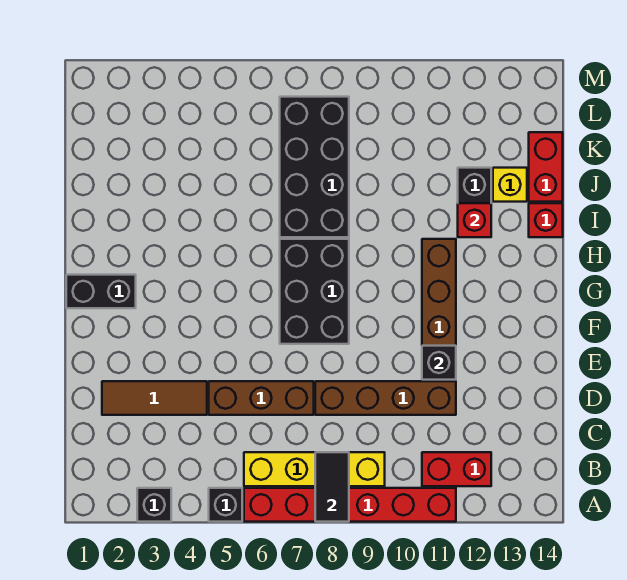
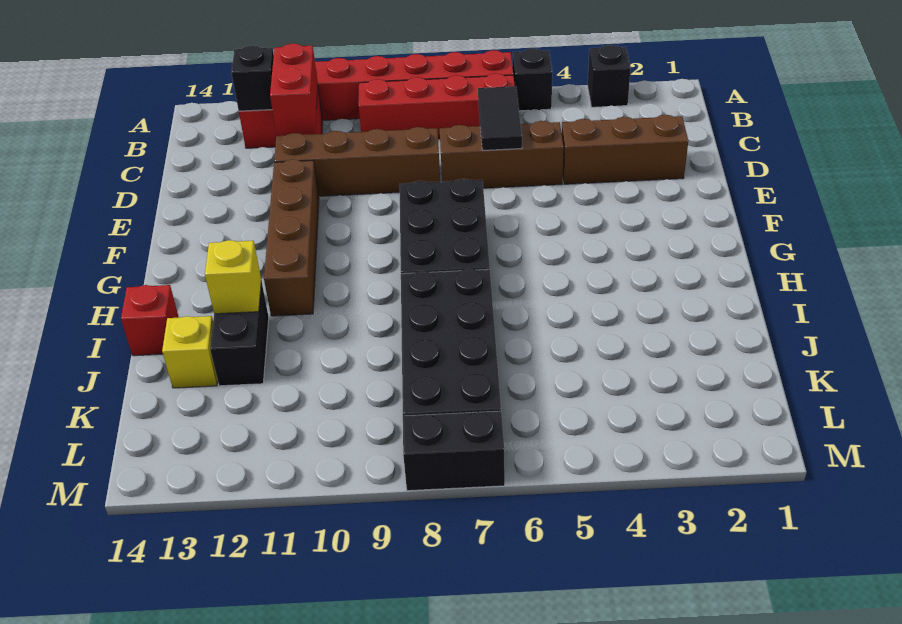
black tile A8:B8 level 2 -> black tile C6:D6 level 2
yellow brick B6:B9 level 1 -> red brick B6:B9 level 1
brown tile D2:D4 level 1 -> brown brick D2:D4 level 1
black brick E11 level 2 -> black brick B12 level 2
black brick G1:G2 level 1 -> black brick M7:M8 level 1
red brick I12 level 2 -> yellow brick I12 level 2
red brick J14:K14 level 1 -> red brick B11:C11 level 2

